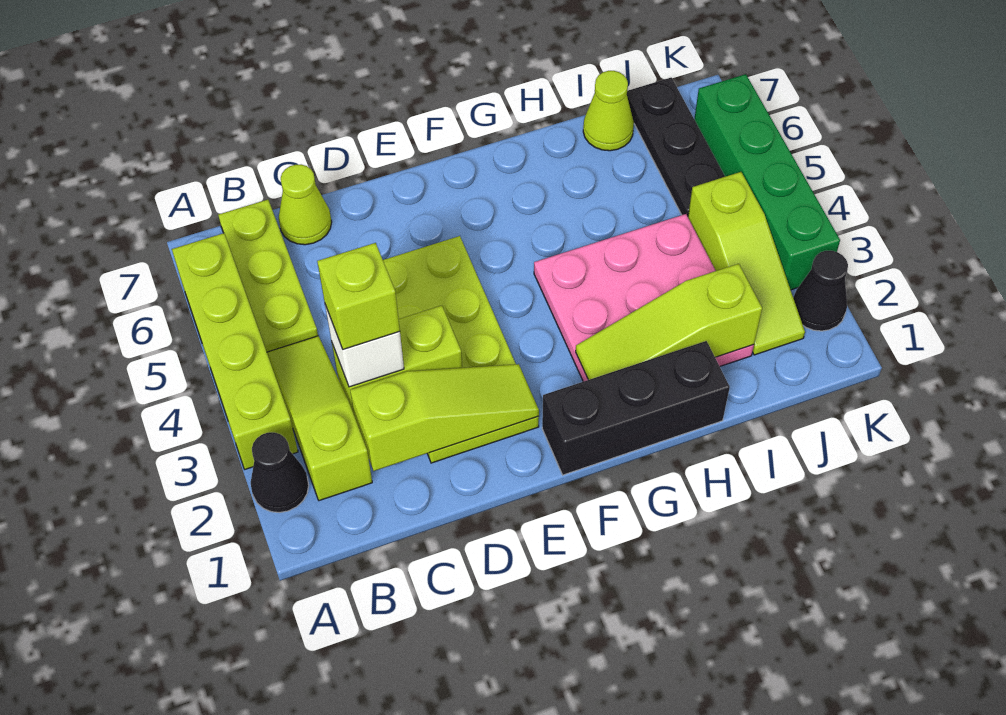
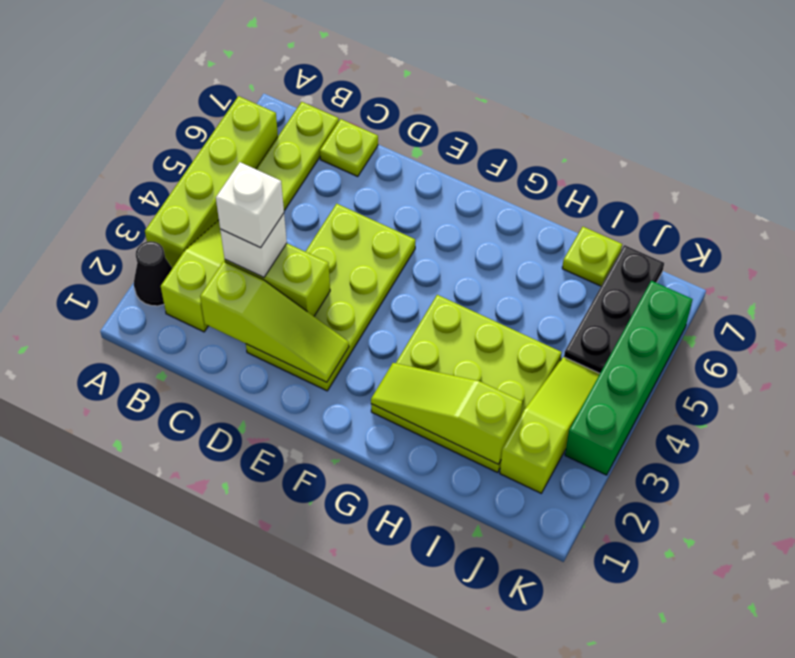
lime brick C3 level 4 -> white brick C3 level 4
lime cone C7 level 1 -> lime plate C7 level 1
black brick F1:H1 level 1 -> none
pink plate G2:I4 level 1 -> lime plate G2:I4 level 1
lime cone I7 level 1 -> lime plate I7 level 1
lime slope J2:J4 level 1 top 4 -> lime slope J2:J4 level 1 top 2
black cone K2 level 1 -> none

